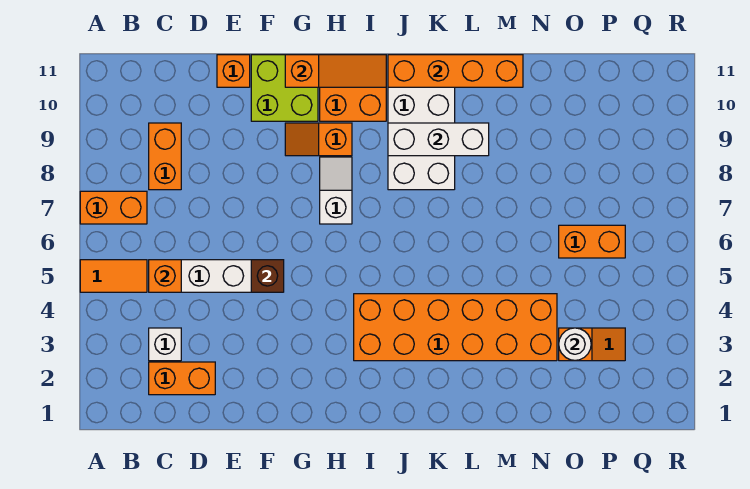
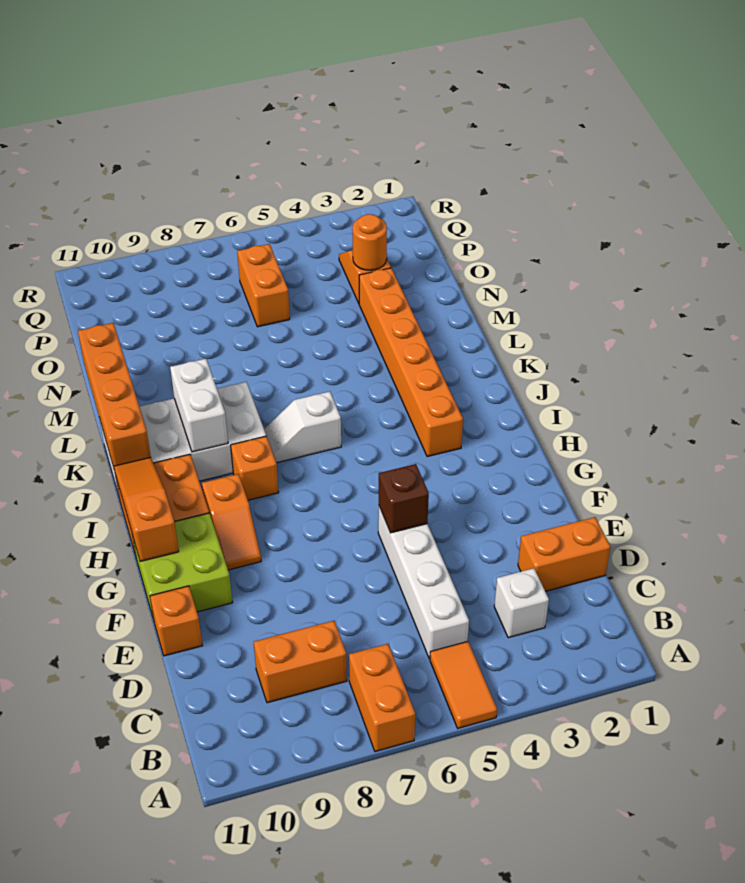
orange brick C2:D2 level 1 -> orange brick D1:D2 level 1
orange brick C5 level 2 -> orange brick I8 level 1
white slope H7:H8 level 1 top 7 -> white slope J6:J7 level 1 top 6
orange brick I3:N4 level 1 -> orange brick I3:N3 level 1
white brick J9:L9 level 2 -> white brick J9:K9 level 2
white round brick O3 level 2 -> orange round brick O3 level 2

